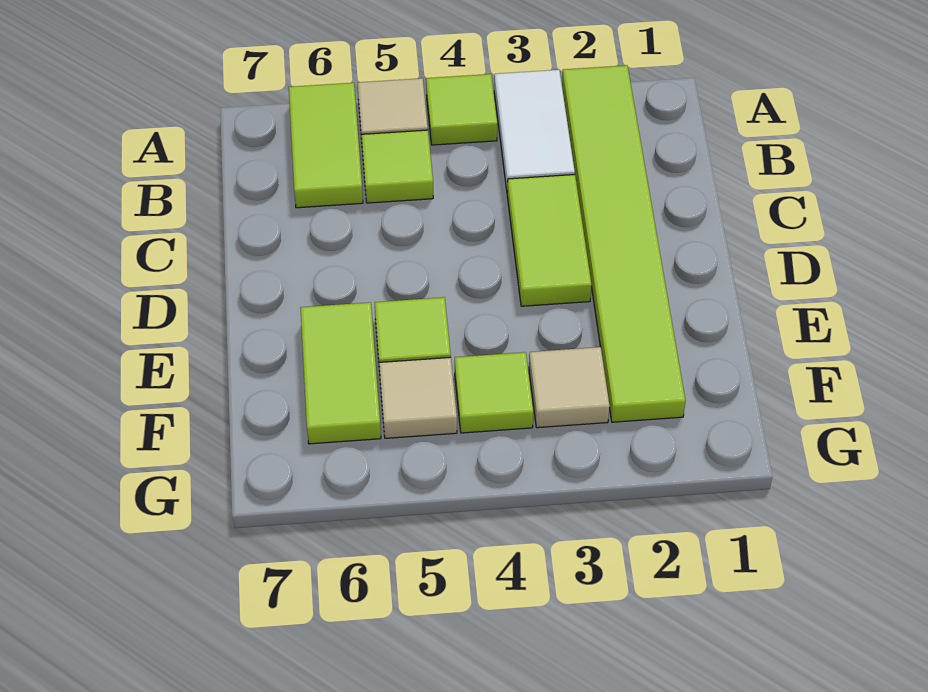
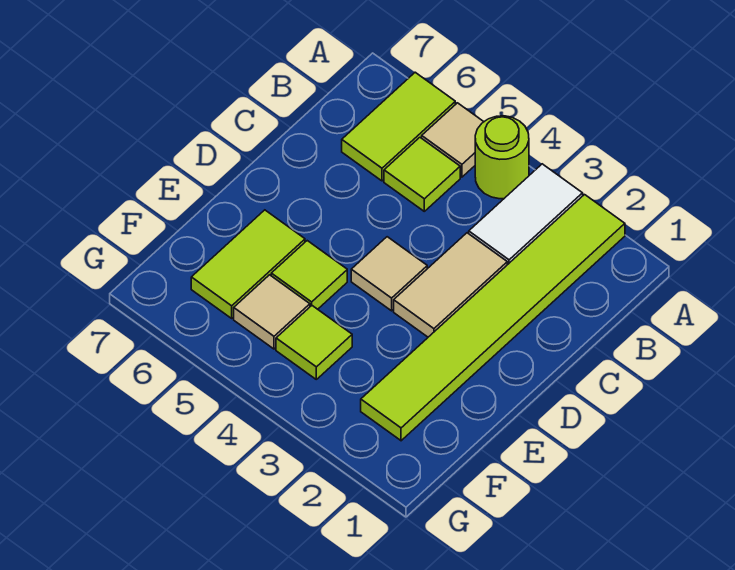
lime tile A4 level 1 -> lime round brick A4 level 1
lime tile C3:D3 level 1 -> tan tile C3:D3 level 1
tan tile F3 level 1 -> tan tile D4 level 1

